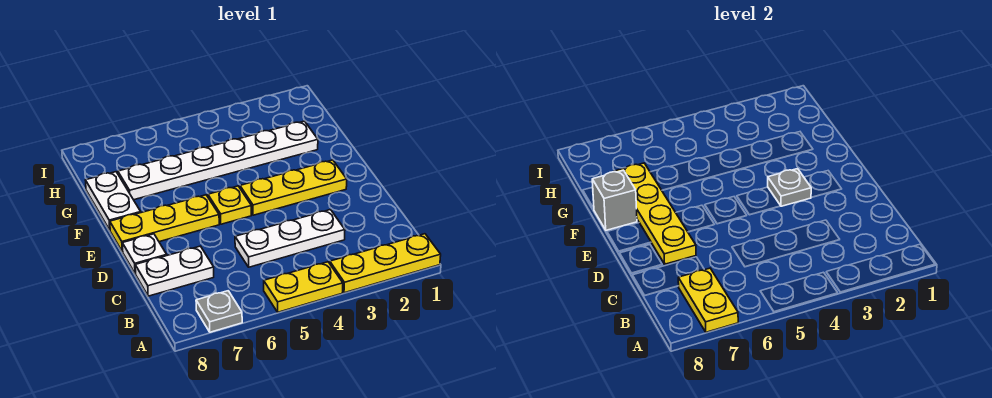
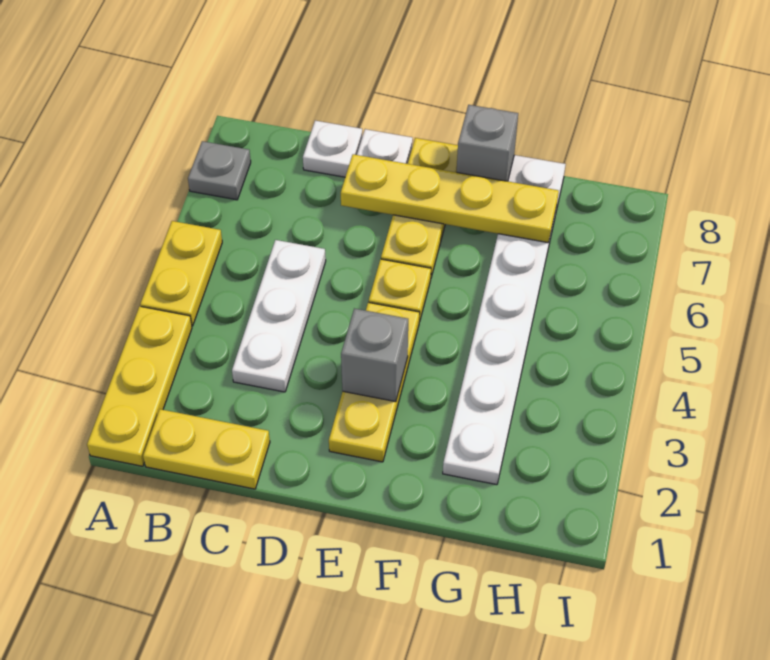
yellow plate A7:B7 level 2 -> yellow plate B1:C1 level 1
white plate C7:C8 level 1 -> white plate C8 level 1
grey plate E3 level 2 -> grey brick E3 level 2

